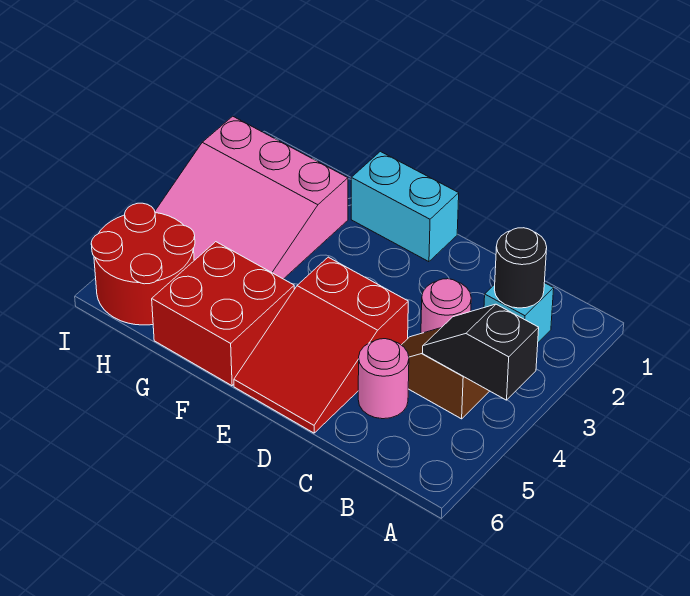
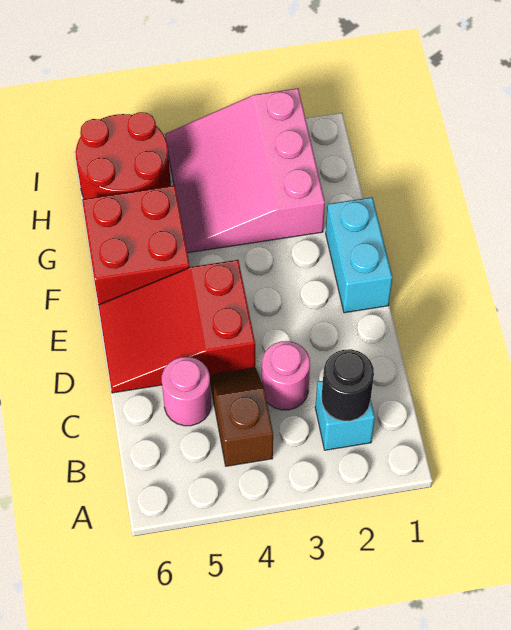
black slope A4:B4 level 2 top A -> none

